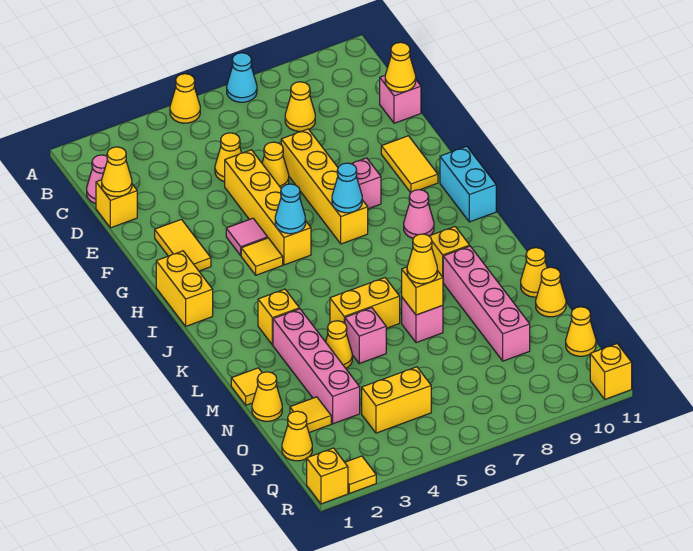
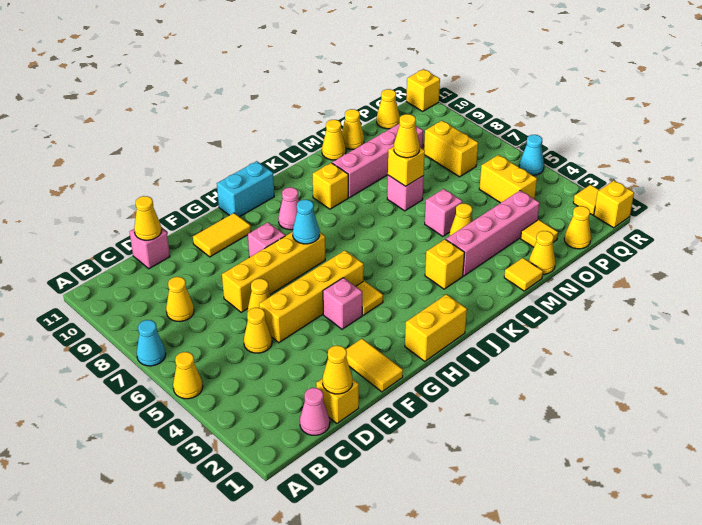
yellow tile F2:G2 level 1 -> yellow tile F1:F2 level 1
pink tile G4 level 1 -> pink brick G4 level 1
cyan cone H5 level 2 -> cyan cone R5 level 1
yellow brick L5:L6 level 1 -> yellow brick P7:P8 level 1

